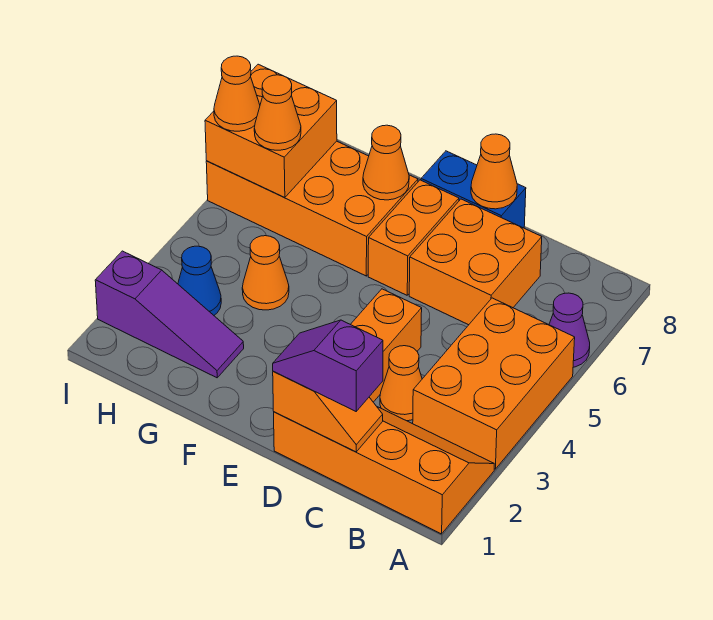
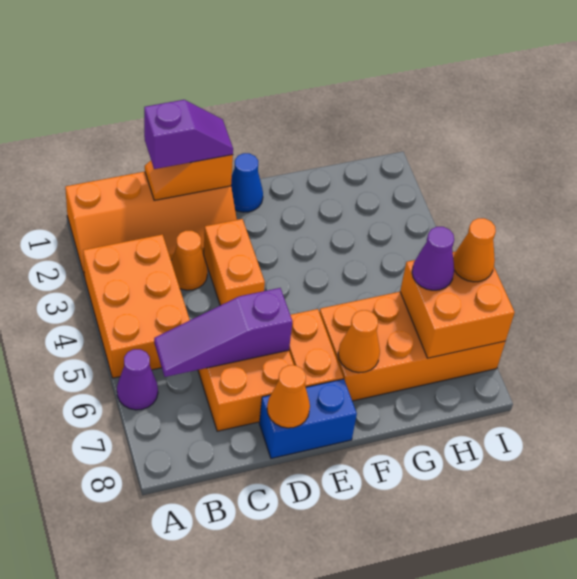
purple slope G2:I2 level 1 top I -> purple slope B6:D6 level 2 top D
orange cone G4 level 1 -> none
blue cone H3 level 1 -> blue cone E1 level 1
orange cone H6 level 3 -> purple cone H6 level 3

